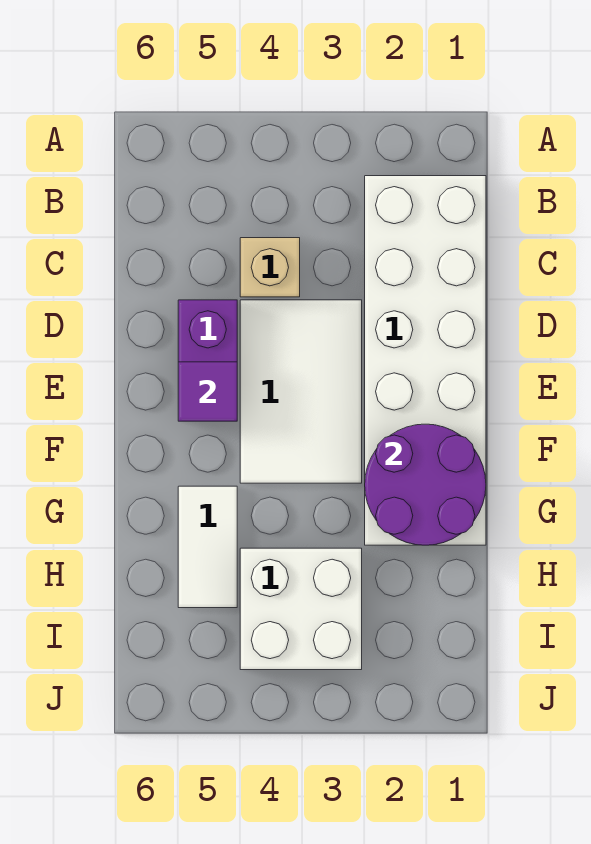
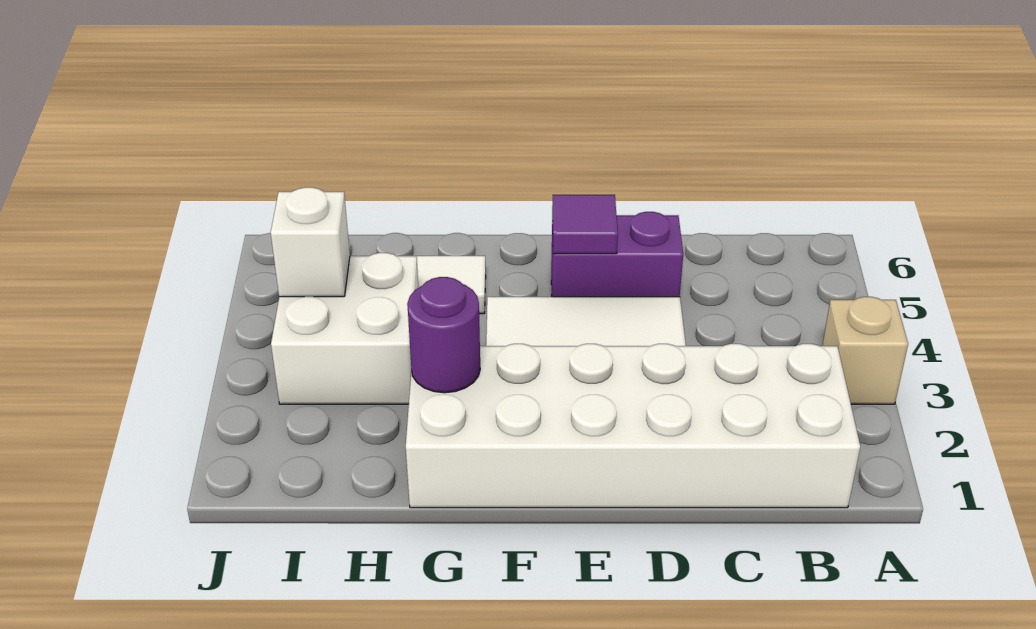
tan brick C4 level 1 -> tan brick A3 level 1
purple round brick F1:G2 level 2 -> purple round brick G2 level 2
none -> white brick I4 level 2

